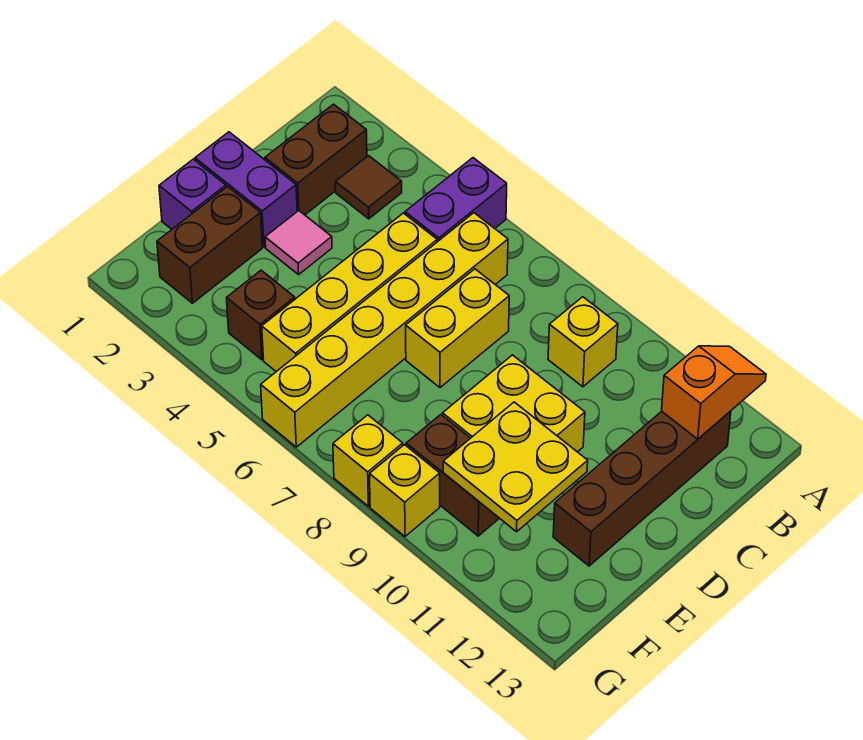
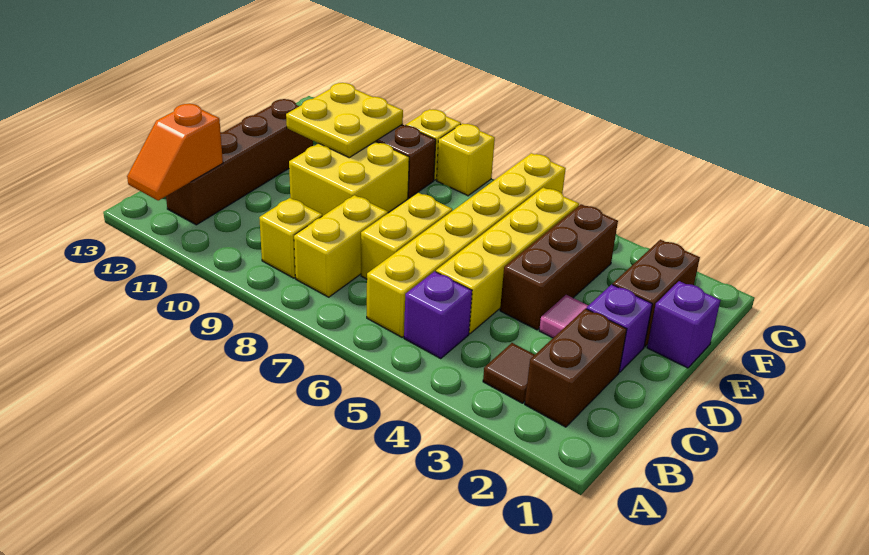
purple brick A5:B5 level 1 -> purple brick B5 level 1
none -> yellow brick B8:C8 level 1
purple brick D1:D2 level 1 -> purple brick D2 level 1
brown brick F4 level 1 -> brown brick D4:F4 level 1

